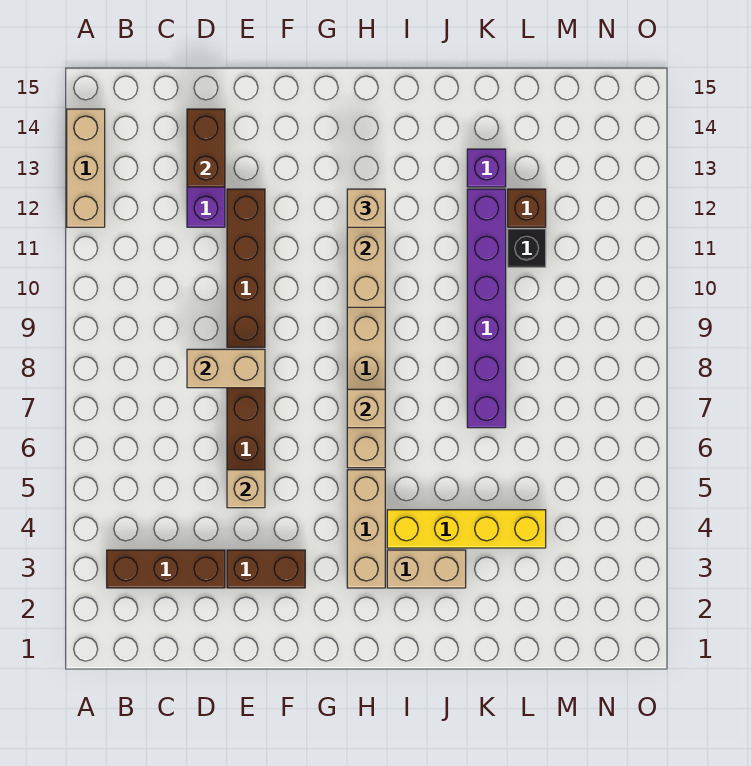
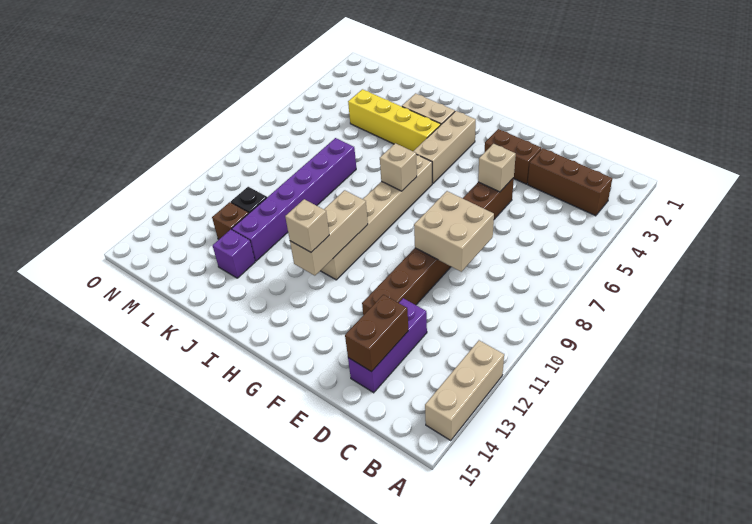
tan brick D8:E8 level 2 -> tan brick D8:E9 level 2

